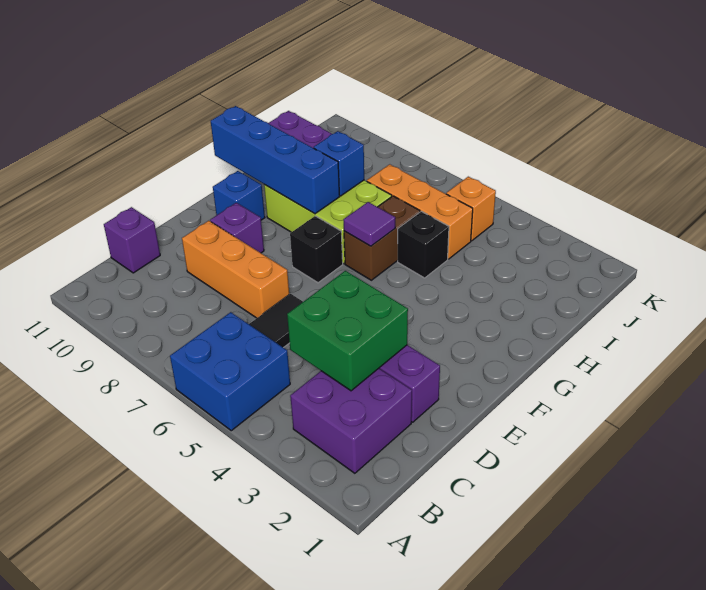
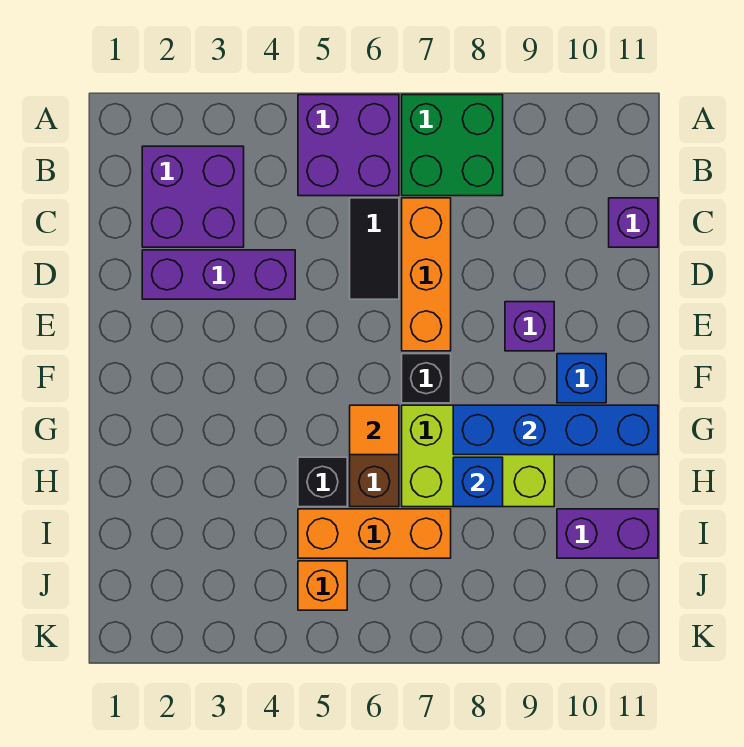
blue brick A5:B6 level 1 -> purple brick A5:B6 level 1
green brick C3:D4 level 2 -> green brick A7:B8 level 1
orange brick D7:D9 level 1 -> orange brick C7:E7 level 1
purple tile G6 level 2 -> orange tile G6 level 2

